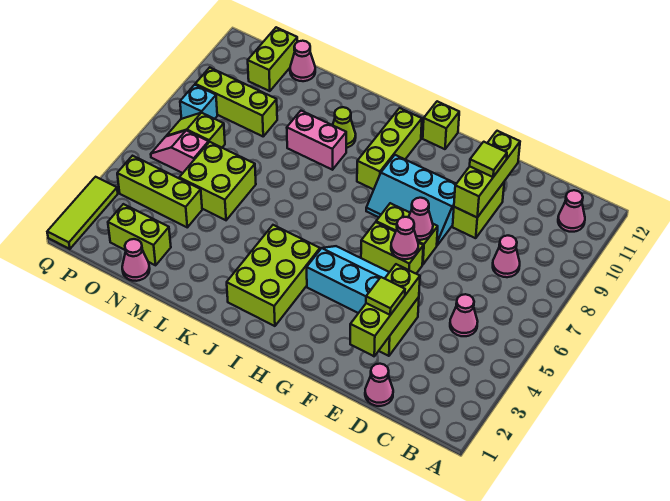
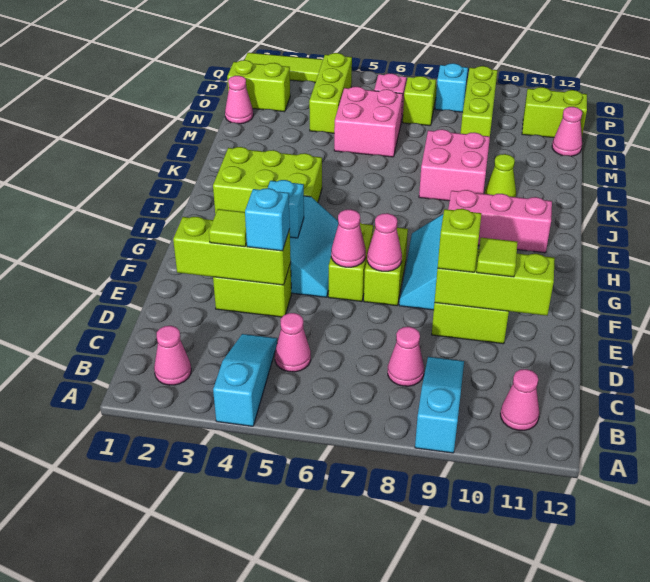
none -> cyan slope A4:C4 level 1 top A
none -> cyan slope A9:C9 level 1 top A
pink cone D1 level 1 -> pink cone B2 level 1
none -> cyan brick E4 level 3
none -> cyan brick G4 level 2
lime brick H12 level 1 -> lime brick E9 level 3
lime brick I9:I11 level 1 -> pink brick I9:I11 level 1
pink brick K9:L9 level 1 -> pink brick K8:L9 level 1
lime brick M5:N6 level 1 -> pink brick M5:N6 level 1
lime brick N2:O2 level 1 -> lime brick O1:O2 level 1

